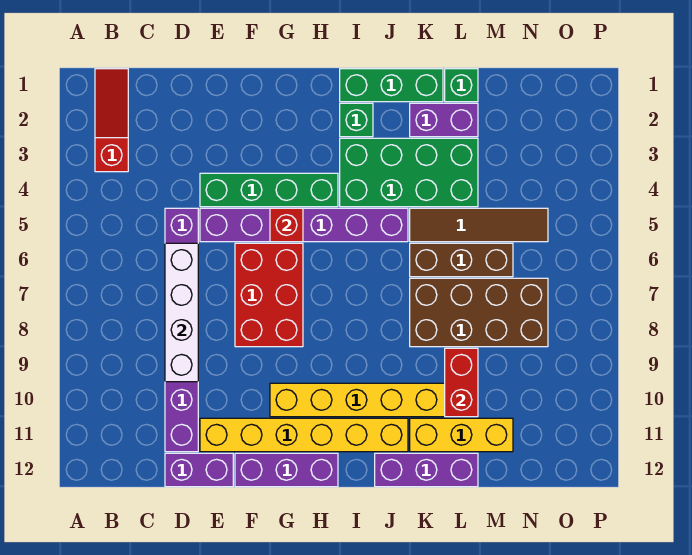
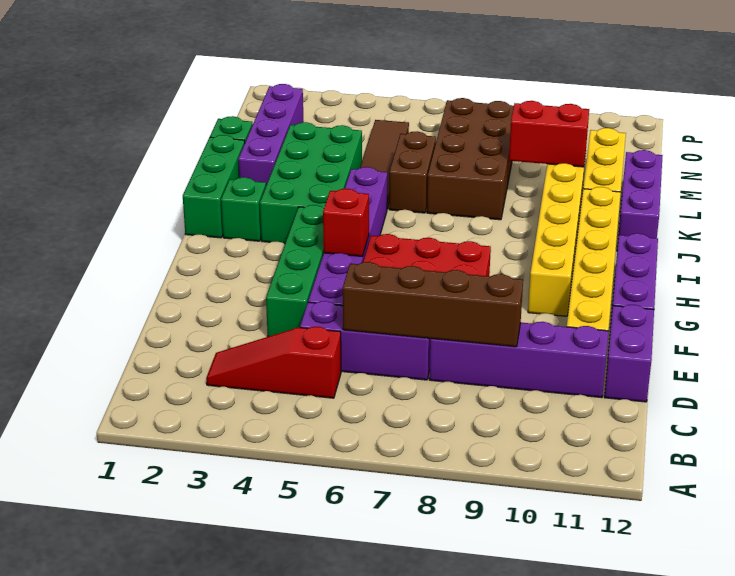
red slope B1:B3 level 1 top 3 -> red slope C3:C5 level 1 top 5
white brick D6:D9 level 2 -> brown brick D6:D9 level 2
purple brick K2:L2 level 1 -> purple brick K2:N2 level 1
brown brick K6:M6 level 1 -> brown brick K6:L6 level 1

